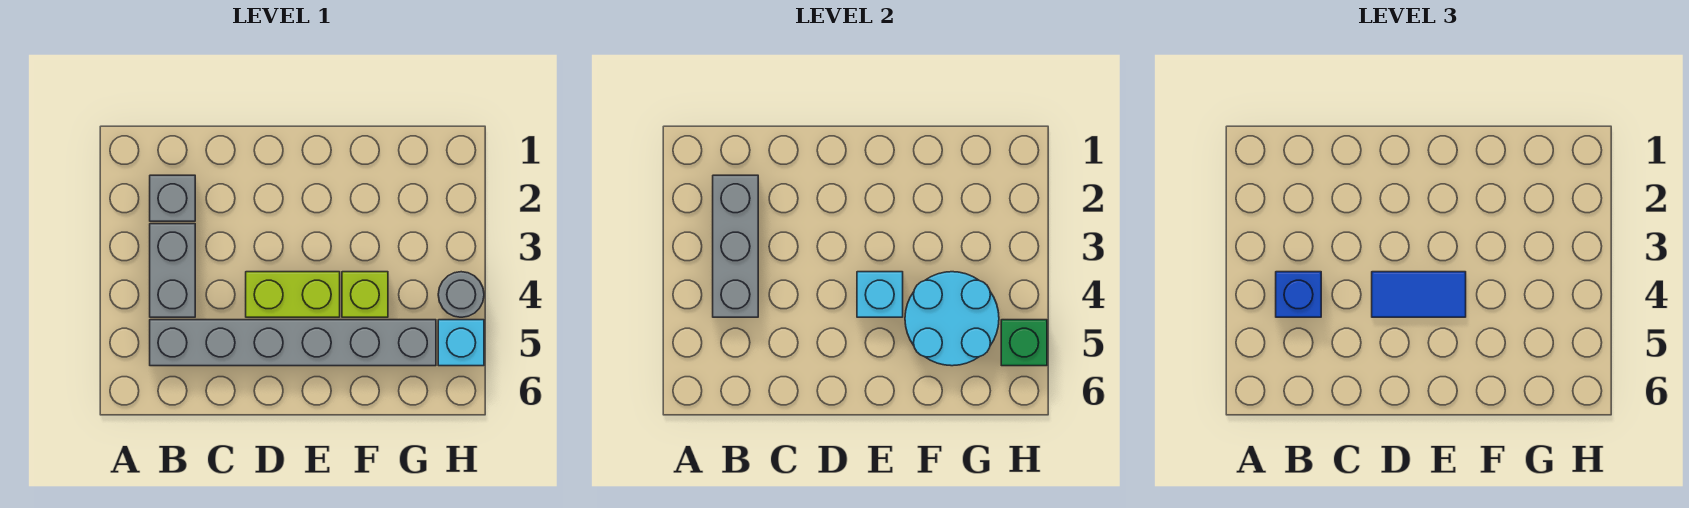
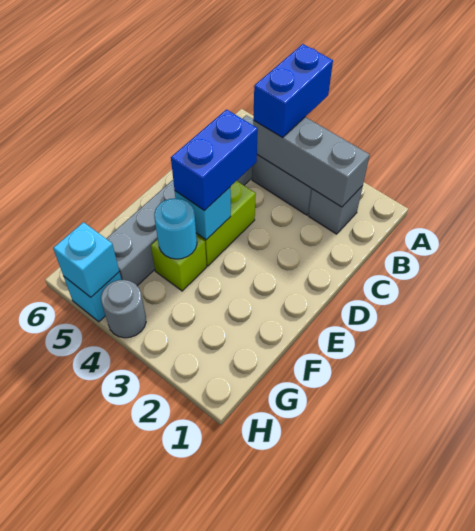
blue brick B4 level 3 -> blue brick A4:B4 level 3
blue tile D4:E4 level 3 -> blue brick D4:E4 level 3
cyan round brick F4:G5 level 2 -> cyan round brick F4 level 2
green brick H5 level 2 -> cyan brick H5 level 2

